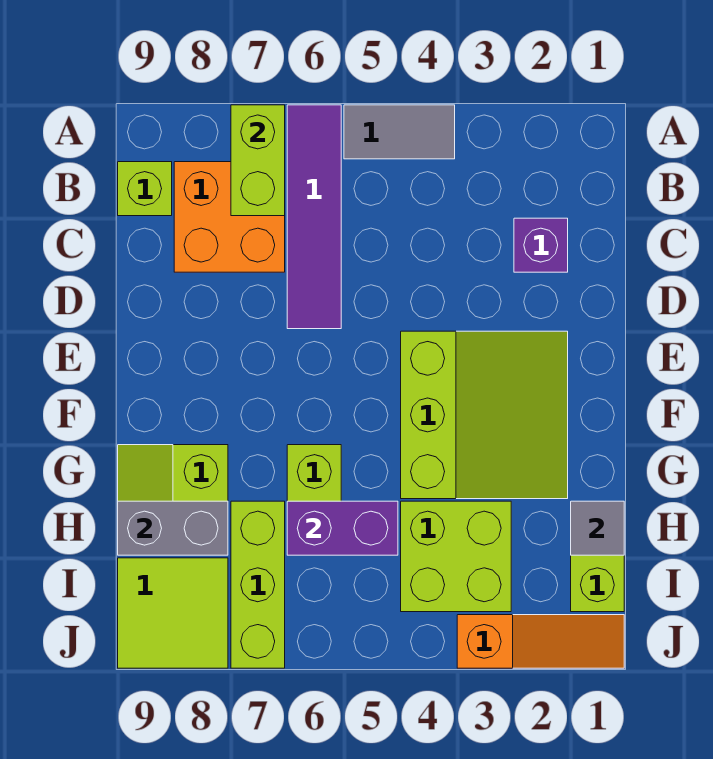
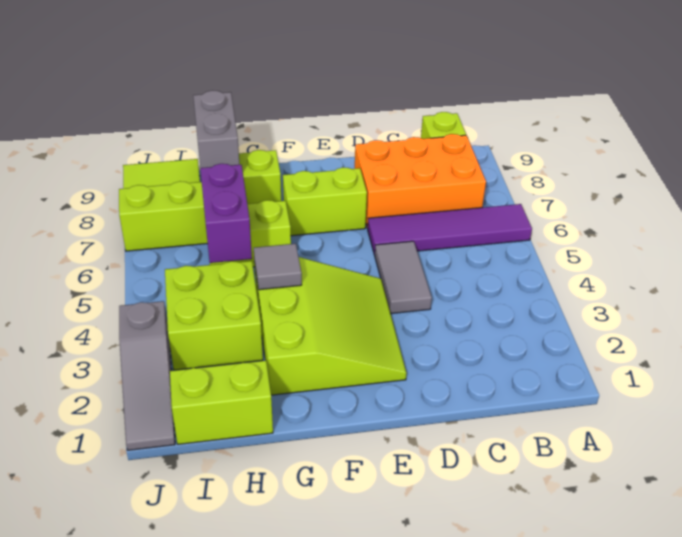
grey tile A4:A5 level 1 -> grey tile D4:D5 level 1
lime brick A7:B7 level 2 -> lime brick E7:F7 level 1
orange brick B7:C8 level 1 -> orange brick B7:D8 level 1
purple brick C2 level 1 -> none
lime slope E2:G4 level 1 top 4 -> lime slope E2:G4 level 1 top G
grey tile H1 level 2 -> grey tile G4 level 2
orange slope J1:J3 level 1 top 3 -> grey slope J1:J3 level 1 top 3

